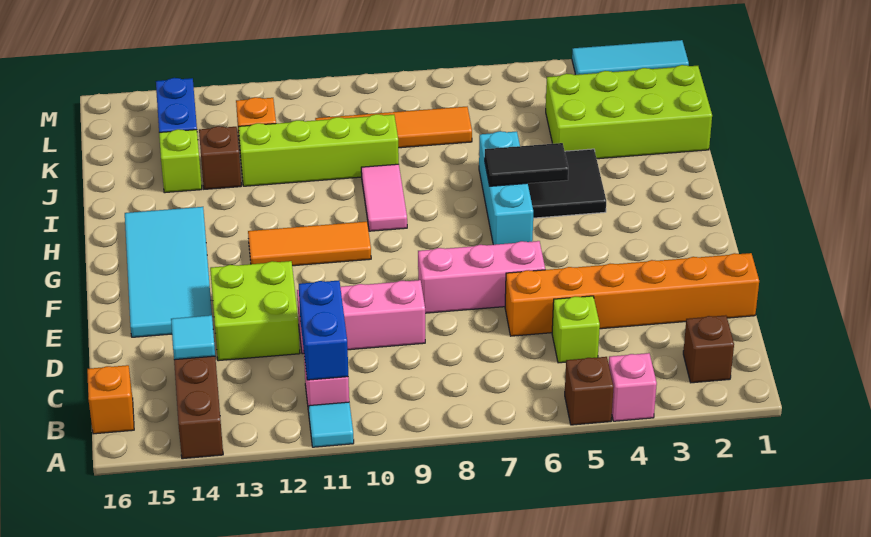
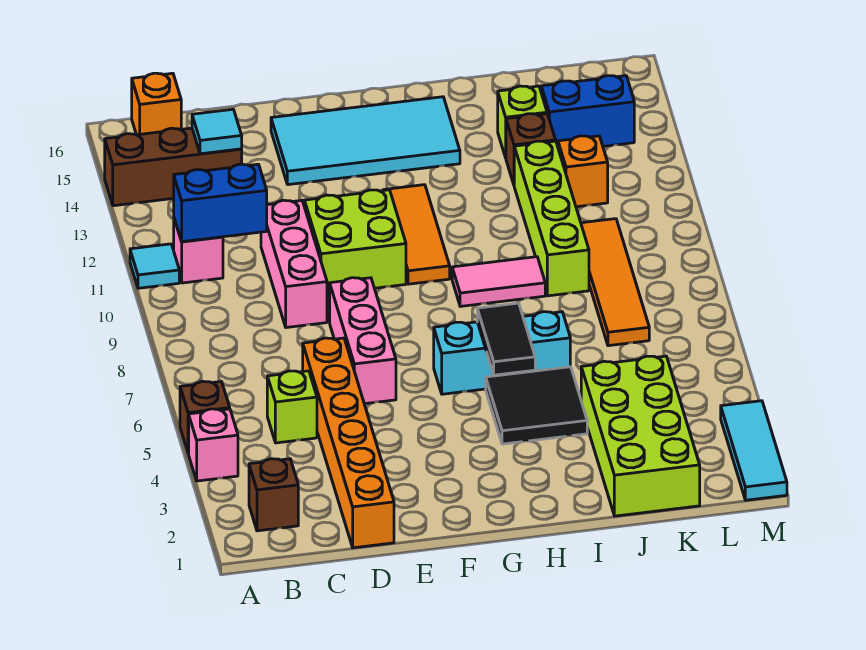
lime brick D12:E13 level 1 -> lime brick E10:F11 level 1

